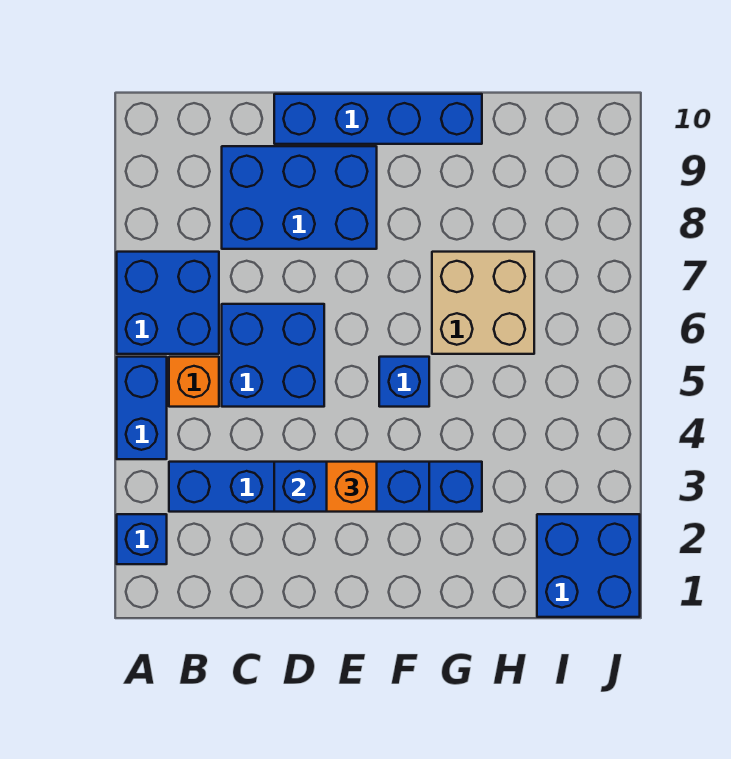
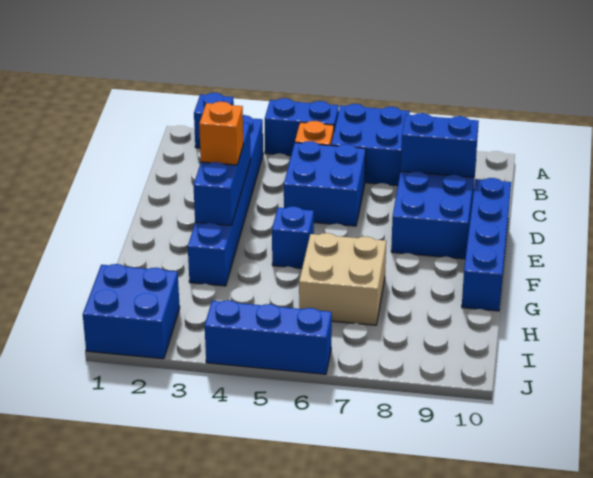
none -> blue brick C8:C9 level 2
none -> blue brick J4:J6 level 1

